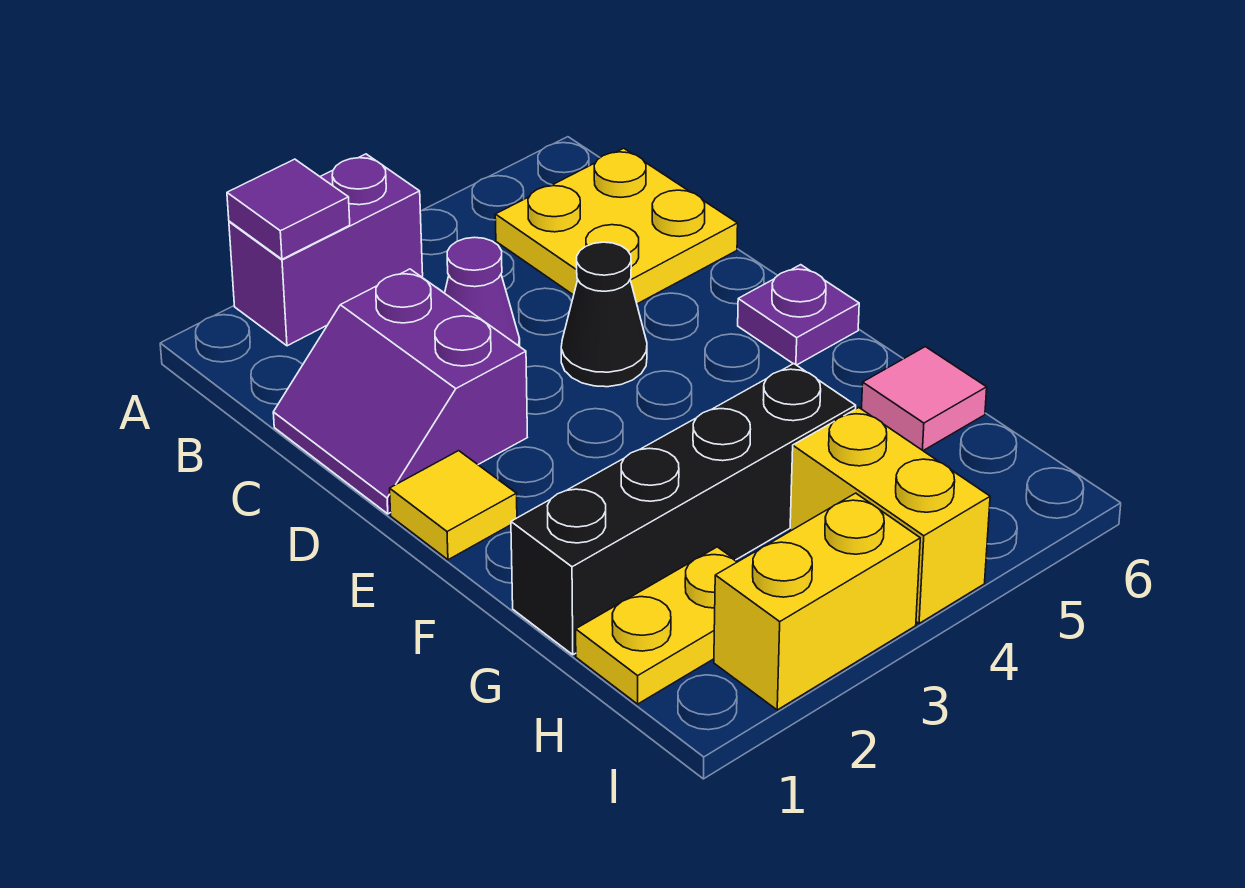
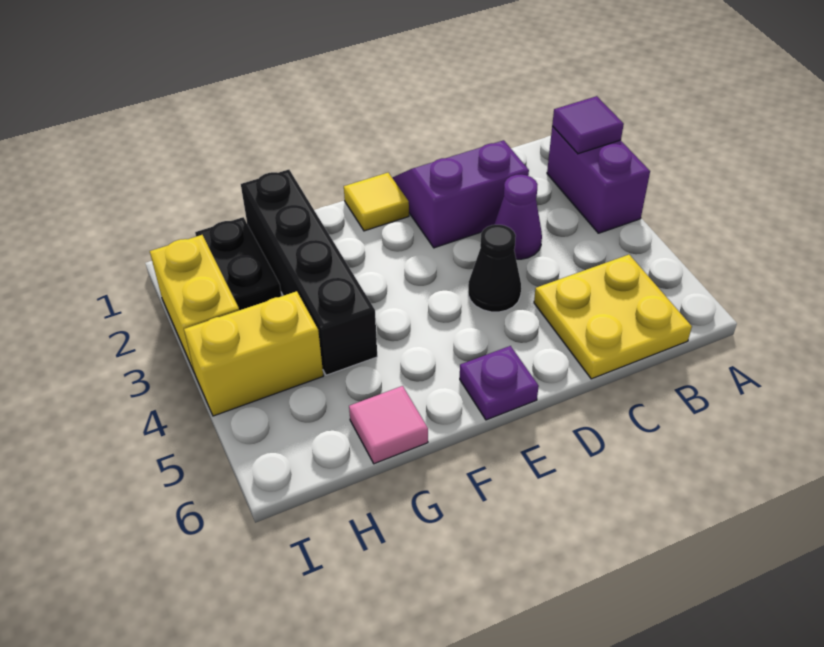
yellow plate H1:H2 level 1 -> black plate H1:H2 level 1

